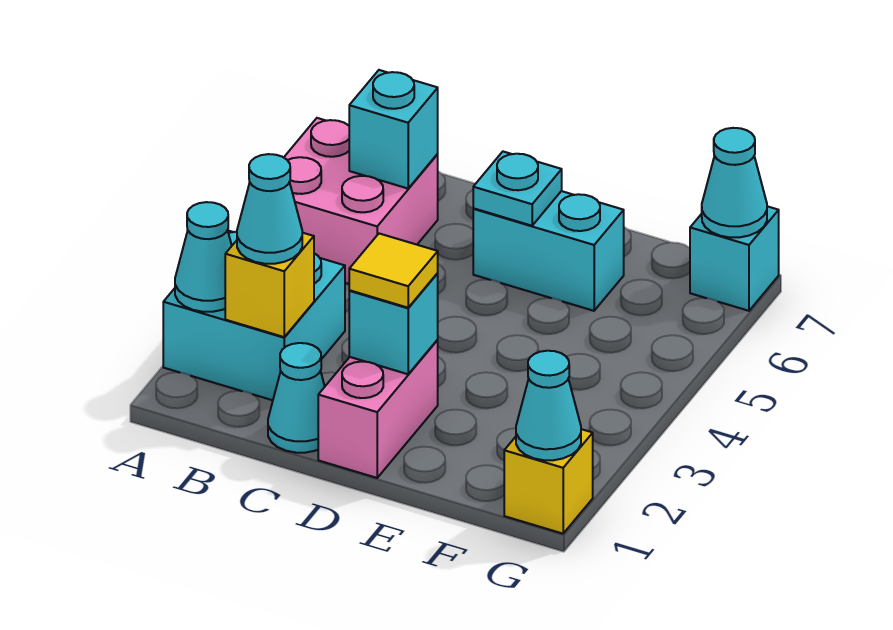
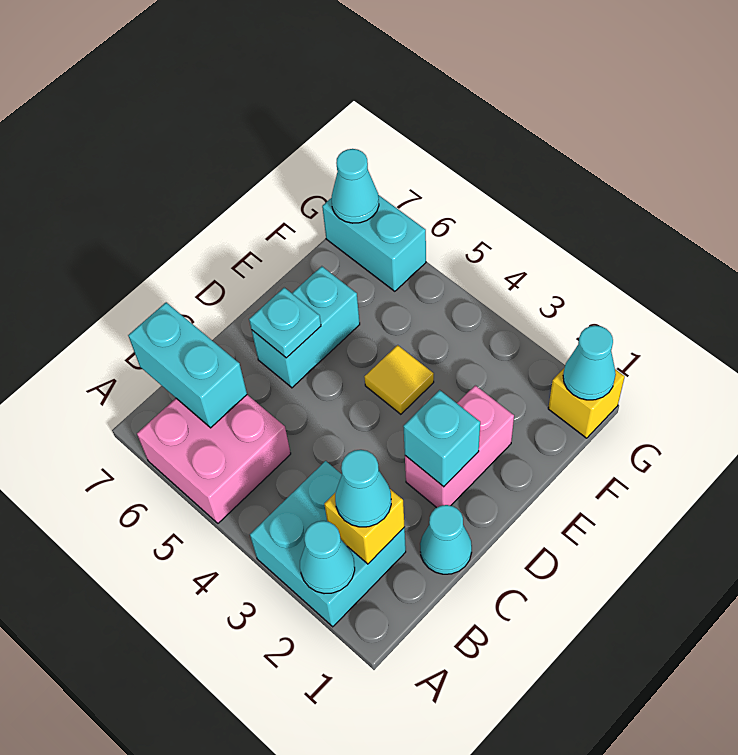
cyan brick B6 level 2 -> cyan brick B6:B7 level 2
pink brick D1:D2 level 1 -> pink brick D2:E2 level 1
yellow tile D2 level 3 -> yellow tile E4 level 1
cyan brick G7 level 1 -> cyan brick G6:G7 level 1

